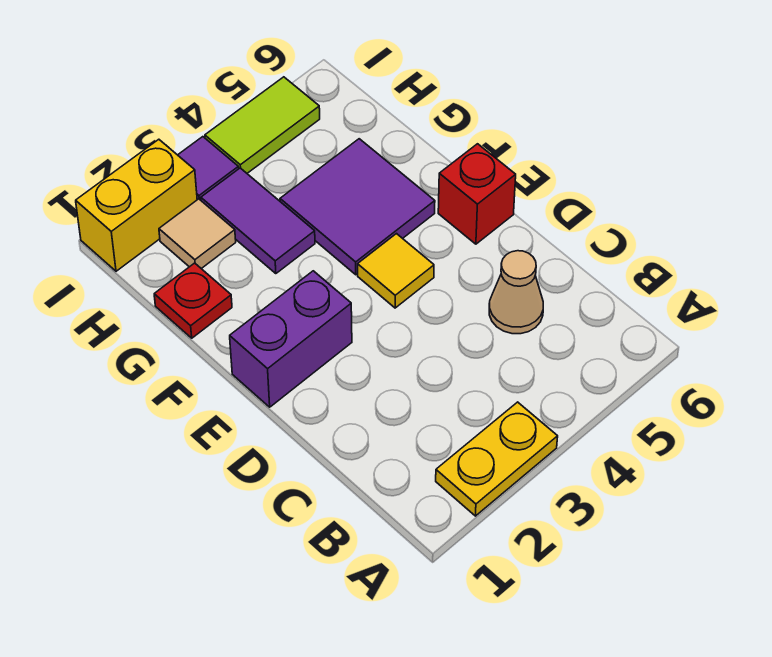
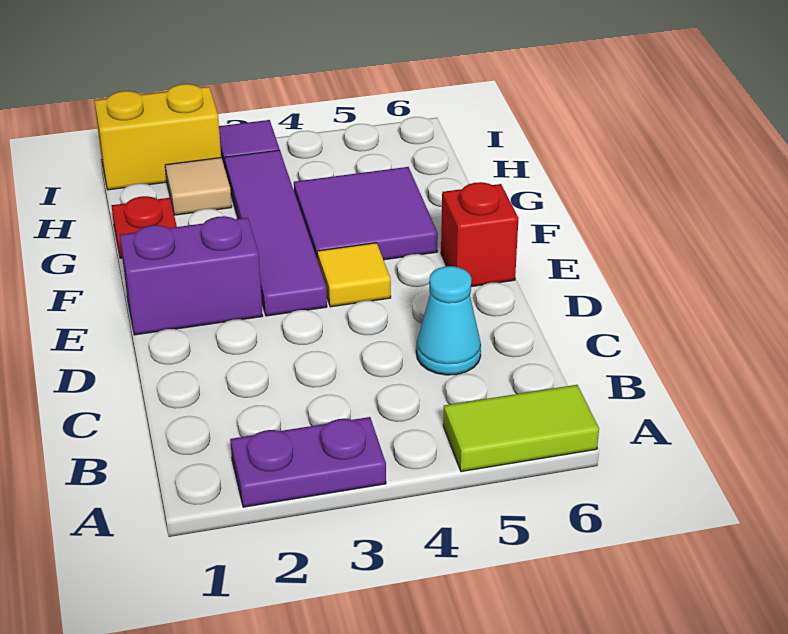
yellow plate A2:A3 level 1 -> purple plate A2:A3 level 1
tan cone C5 level 1 -> cyan cone C5 level 1
purple tile G3:H3 level 1 -> purple tile E3:H3 level 1
lime tile I4:I5 level 1 -> lime tile A5:A6 level 1

